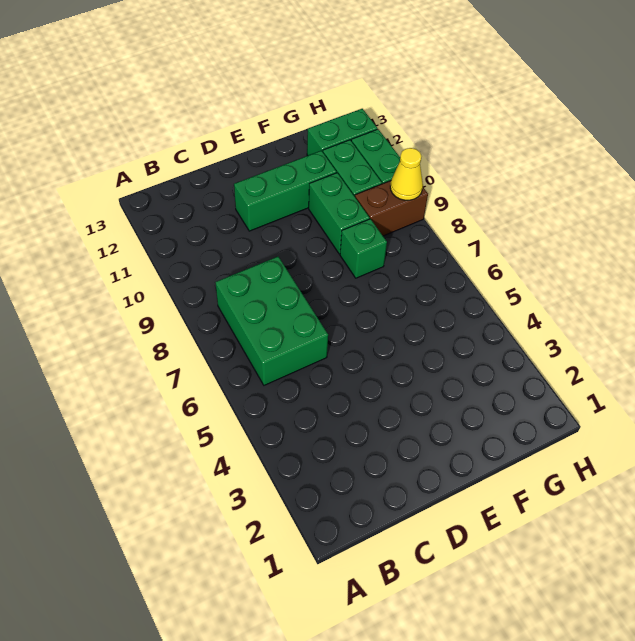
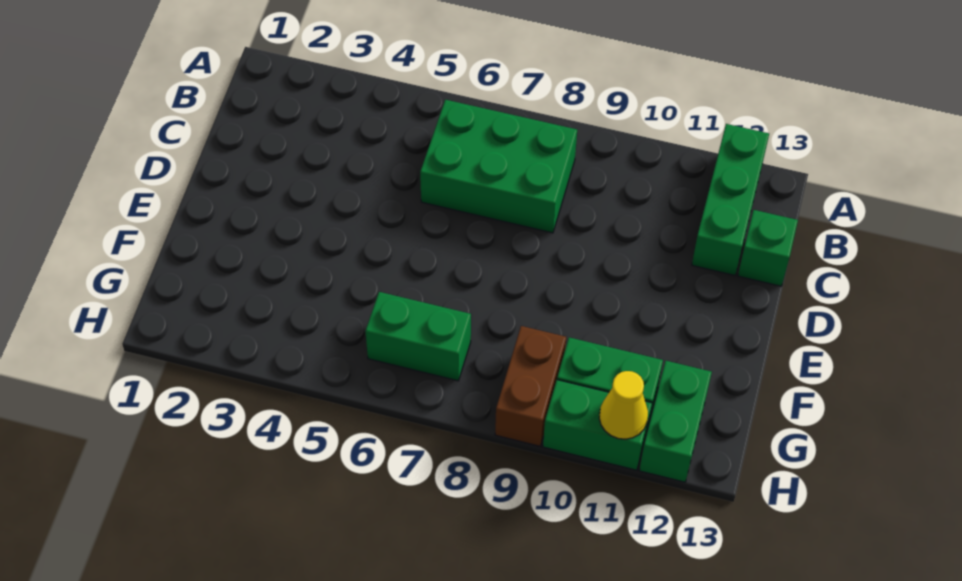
green brick D11:F11 level 1 -> green brick A12:C12 level 1
green brick F8 level 1 -> green brick C13 level 1
green brick F9:F10 level 1 -> green brick G6:G7 level 1
yellow cone H9 level 2 -> yellow cone H11 level 2

